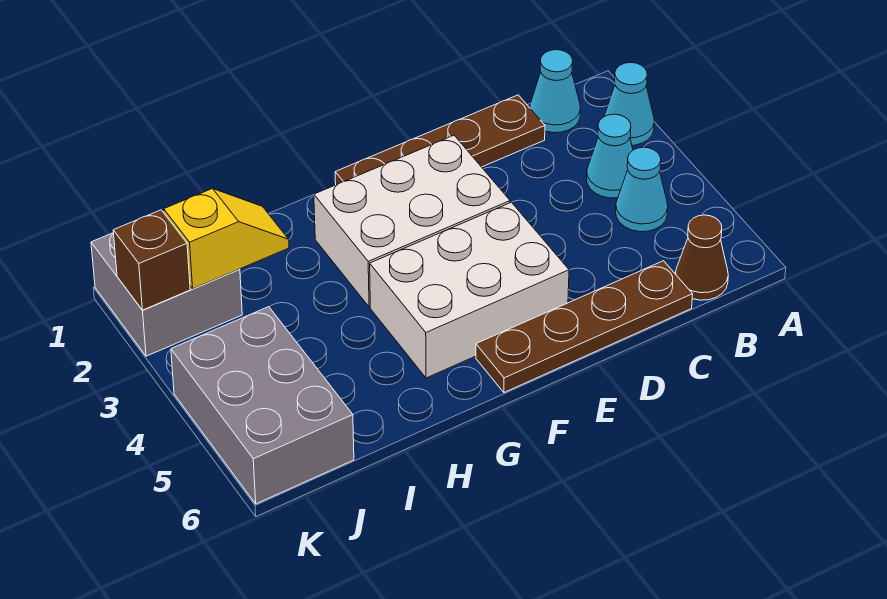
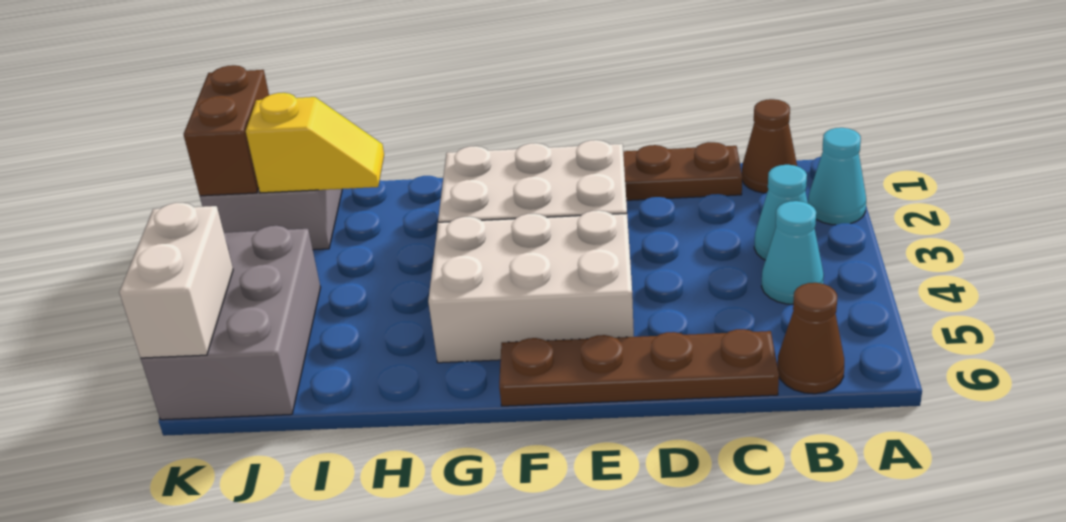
cyan cone B1 level 1 -> brown cone B1 level 1
brown brick K2 level 2 -> brown brick K1:K2 level 2
none -> white brick K5:K6 level 2

